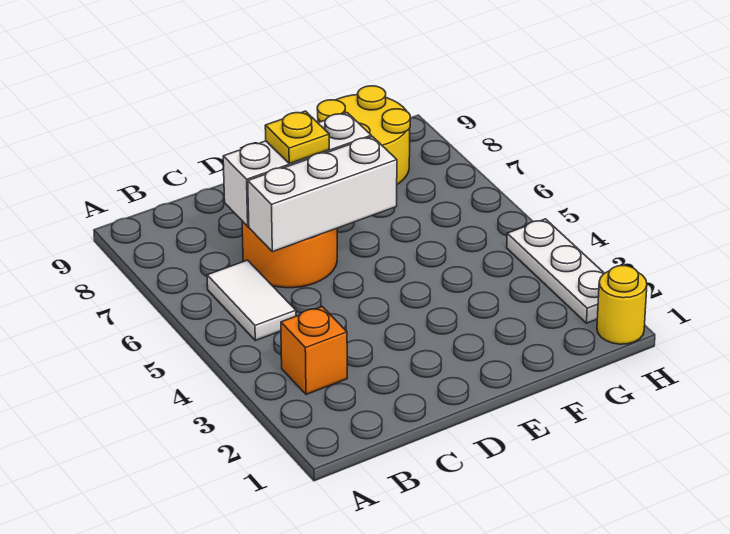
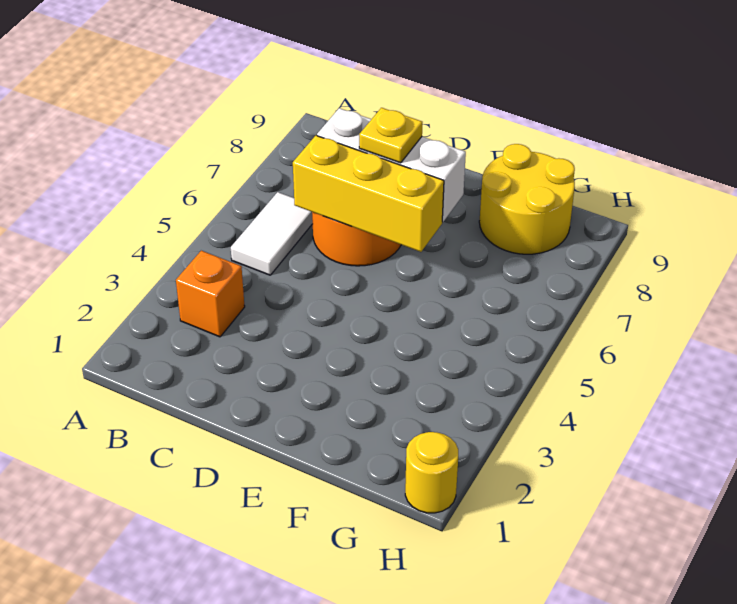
white brick C6:E6 level 2 -> yellow brick C6:E6 level 2
white plate H2:H4 level 1 -> none

